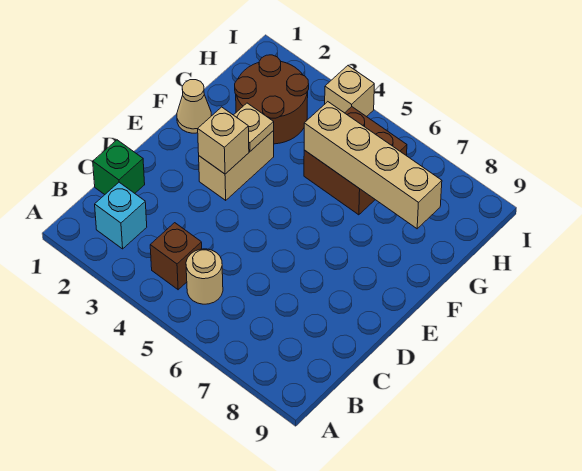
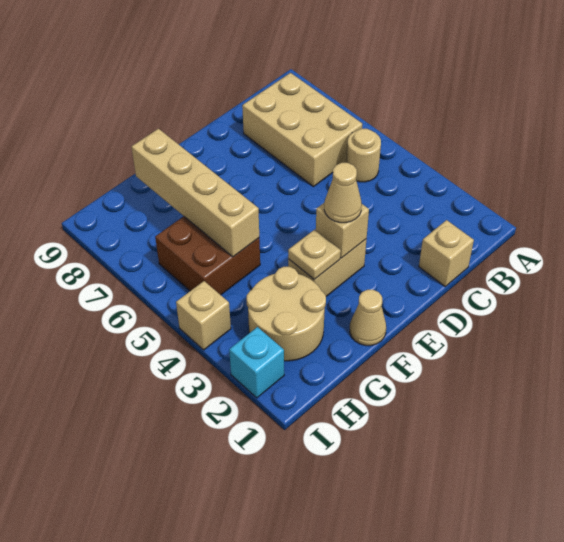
cyan brick B2 level 1 -> cyan brick I2 level 1
brown brick B4 level 1 -> none
none -> tan brick B6:C8 level 1
green brick C1 level 1 -> tan brick C1 level 1
none -> tan cone E3 level 3
brown round brick G2:H3 level 1 -> tan round brick G2:H3 level 1

